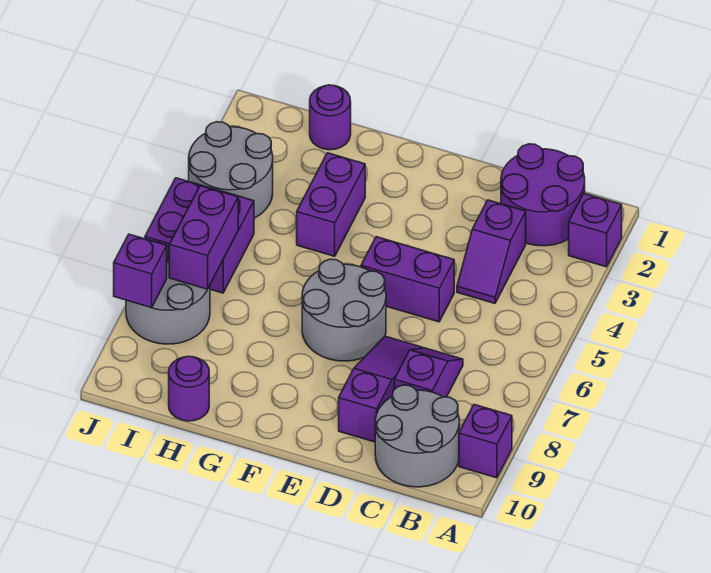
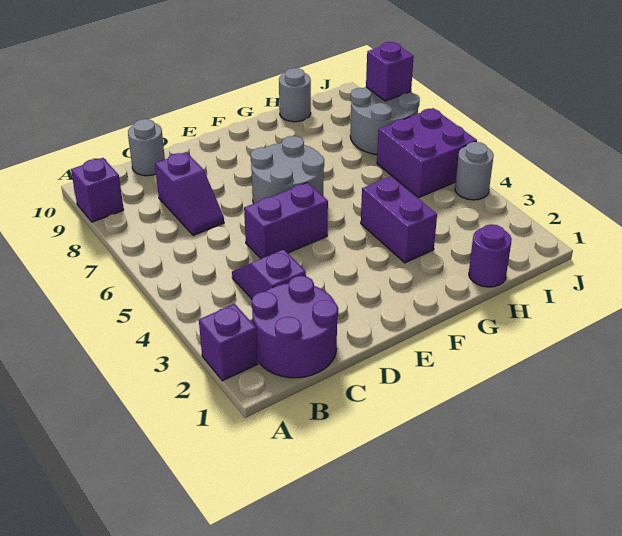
grey round brick B9:C10 level 1 -> grey round brick C10 level 1
purple slope D7:D9 level 1 top 9 -> none
purple round brick H10 level 1 -> grey round brick H10 level 1
grey round brick I3:J4 level 1 -> grey round brick J4 level 1
purple brick I6:I7 level 2 -> none

